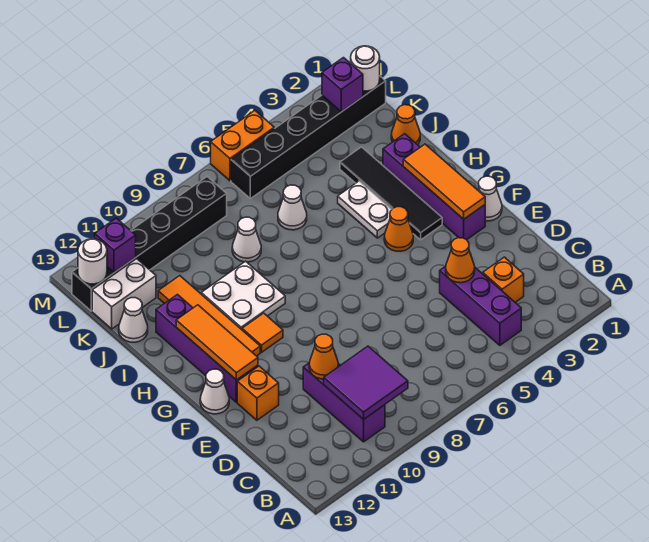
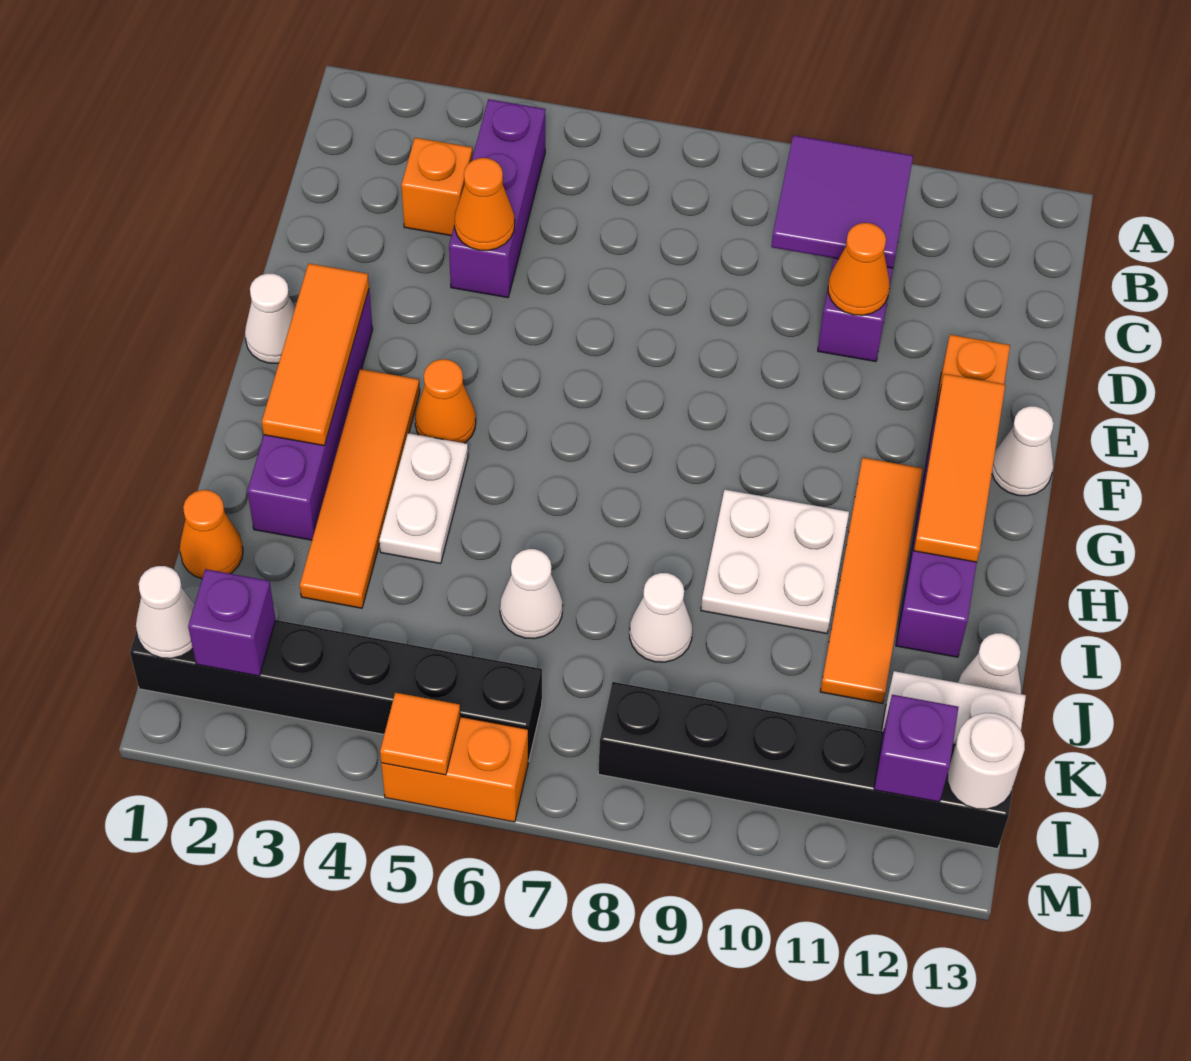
black tile G3:J3 level 1 -> orange tile G3:J3 level 1
orange tile G10 level 1 -> orange tile M5 level 2
white round brick L1 level 2 -> white cone L1 level 2

